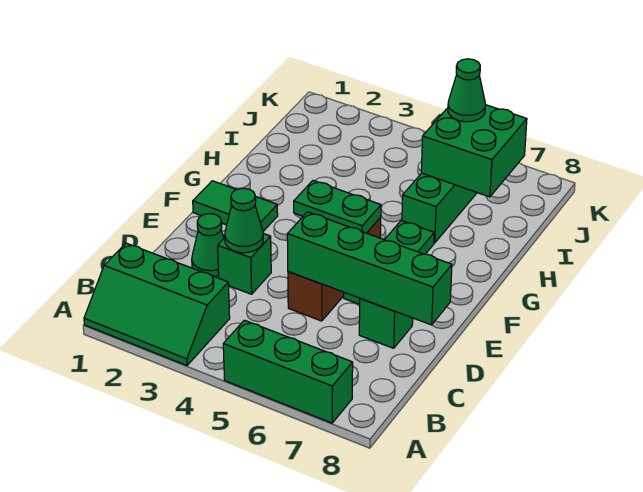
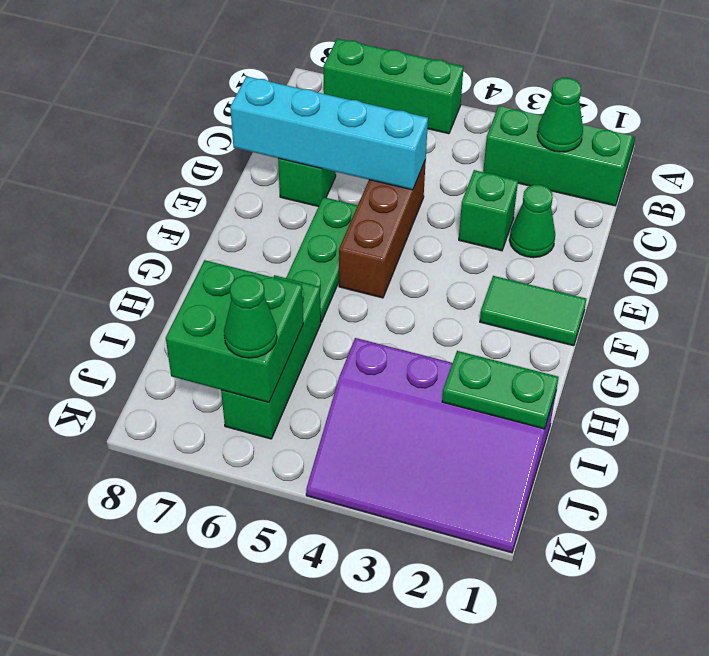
green cone D3 level 2 -> green cone B2 level 2
green brick D5:D8 level 2 -> cyan brick D5:D8 level 2
green plate F4:F5 level 2 -> green plate I1:I2 level 2
none -> purple slope I1:K4 level 1 top I

